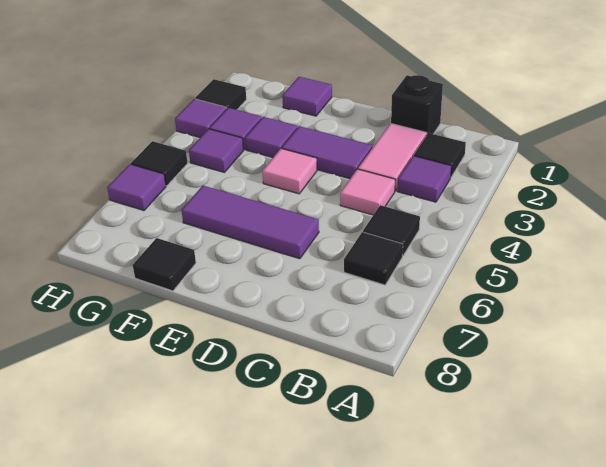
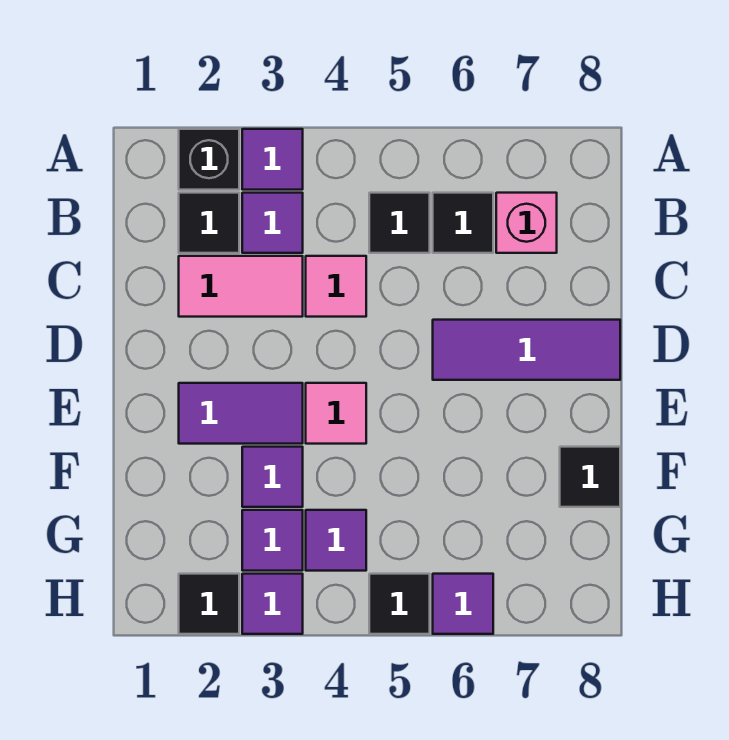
none -> pink brick B7 level 1
black brick C1 level 1 -> black brick A2 level 1
purple tile D3:E3 level 1 -> purple tile E2:E3 level 1
purple tile D6:F6 level 1 -> purple tile D6:D8 level 1
purple tile F1 level 1 -> purple tile A3 level 1

